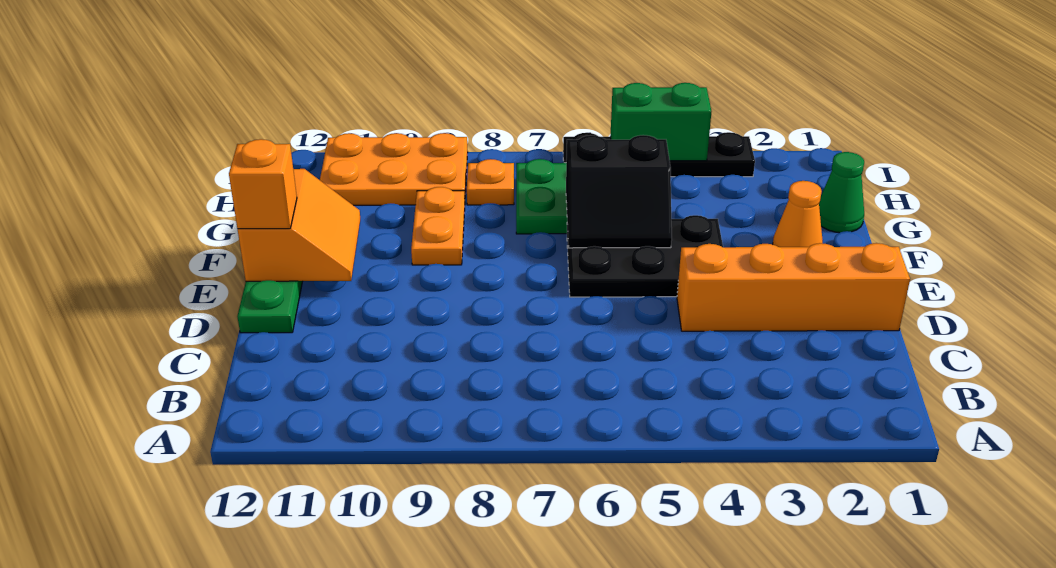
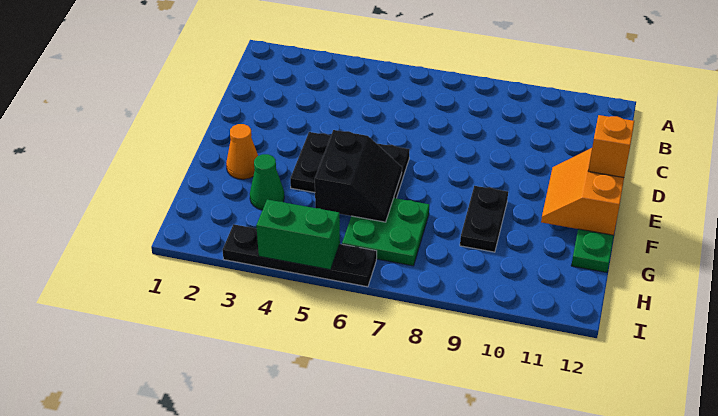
orange brick D1:D4 level 1 -> none
black slope F5:G6 level 2 top G -> black slope F5:G6 level 2 top 5
orange plate F9:G9 level 1 -> black plate F9:G9 level 1
green cone G1 level 1 -> green cone G3 level 1
orange plate H8 level 1 -> none
orange plate H9:I11 level 1 -> none

